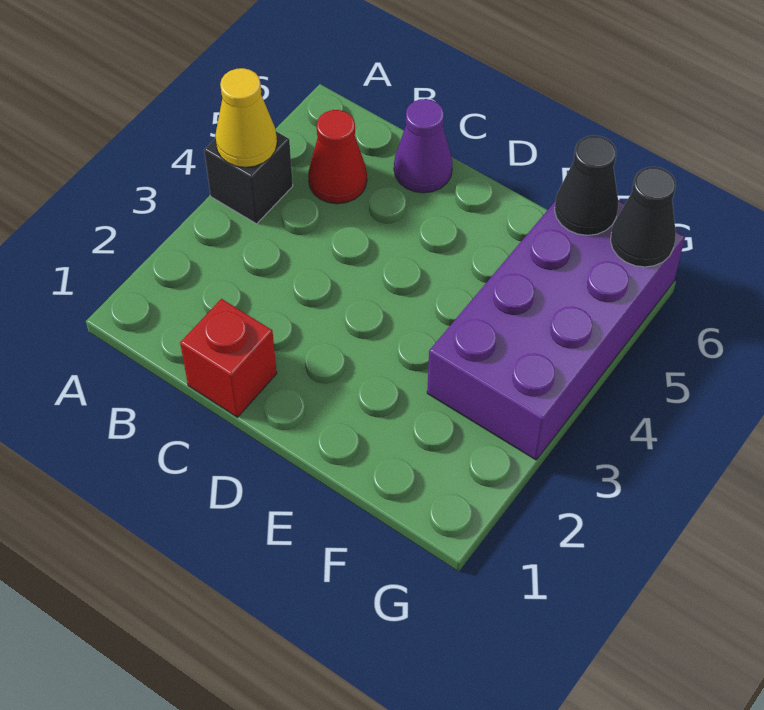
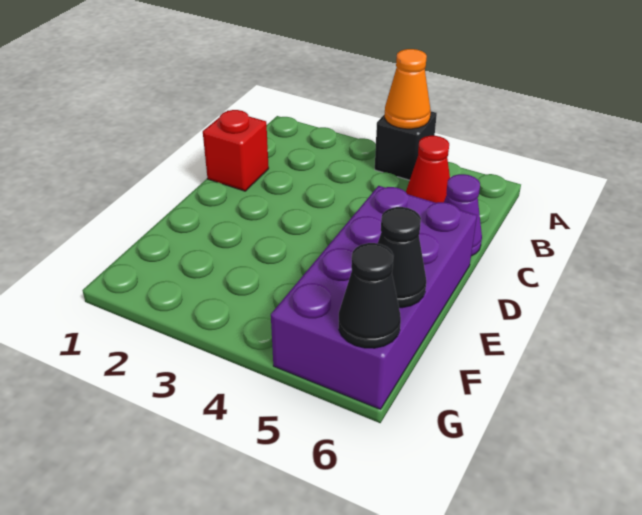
yellow cone A4 level 2 -> orange cone A4 level 2
purple brick F3:G6 level 1 -> purple brick D5:G6 level 1

